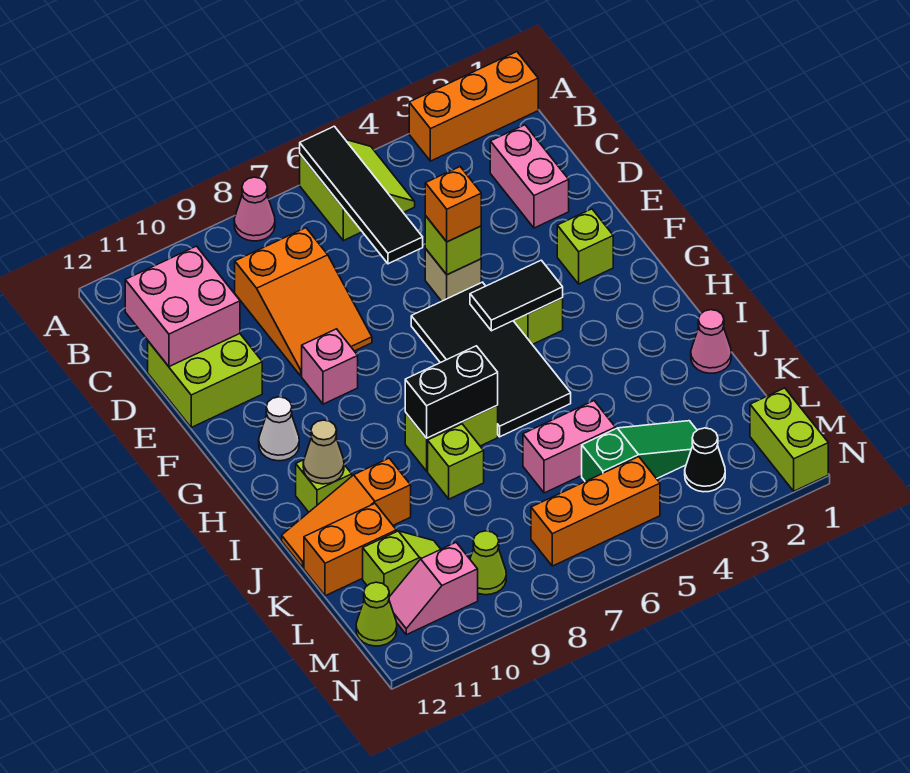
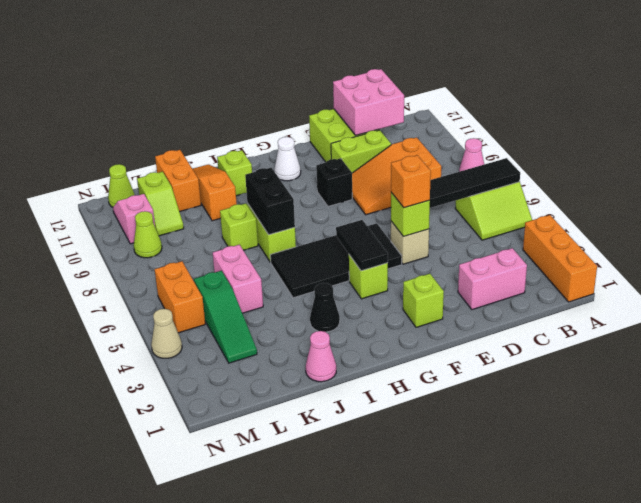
pink brick F9 level 1 -> black brick F9 level 1
tan cone I11 level 2 -> tan cone N4 level 1
lime brick M1:N1 level 1 -> lime brick D10:E10 level 1
black cone M3 level 1 -> black cone I3 level 1
orange brick M5:M7 level 1 -> orange brick M5:M6 level 1

